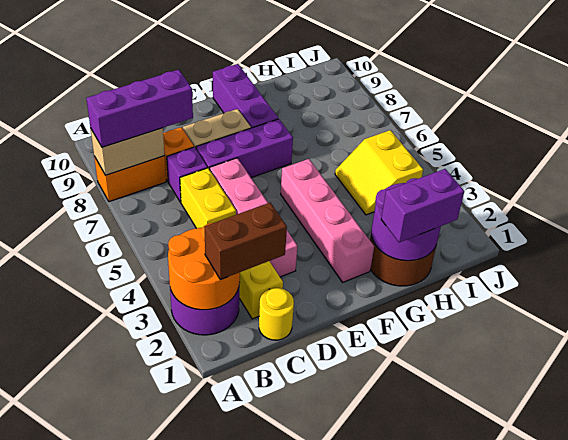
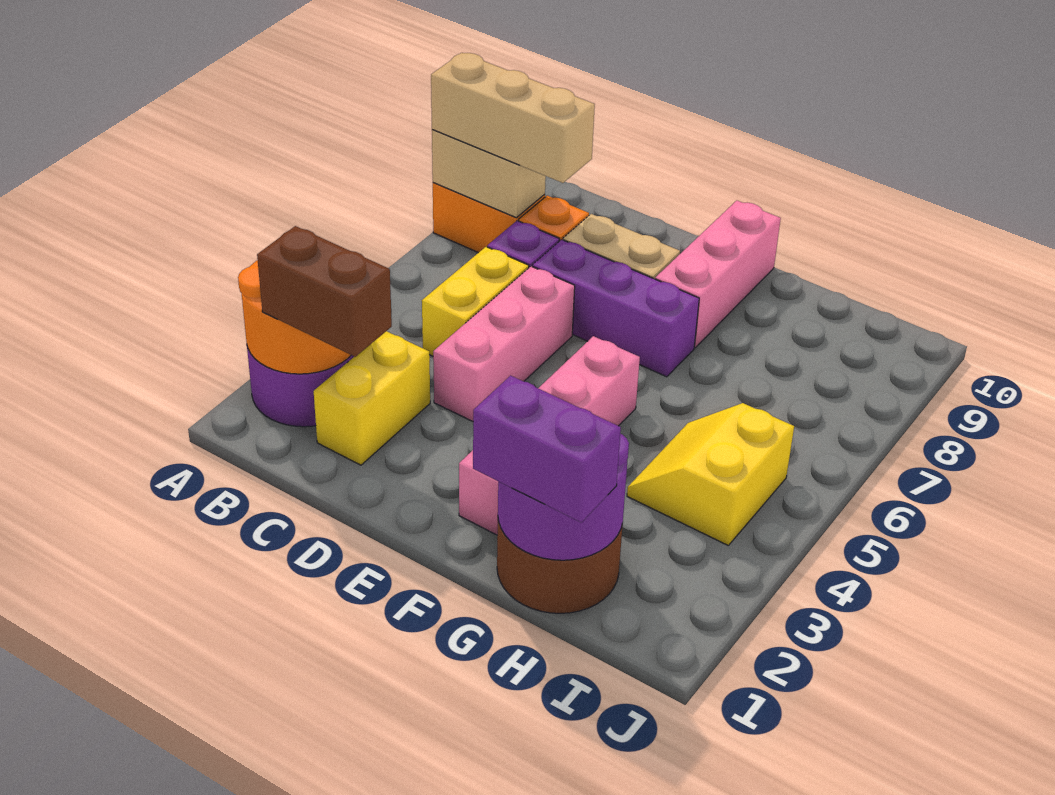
purple brick A8:C8 level 3 -> tan brick A8:C8 level 3
yellow round brick C1 level 1 -> none
pink brick D3:D6 level 1 -> pink brick D4:D6 level 1
purple brick F8:F10 level 1 -> pink brick F8:F10 level 1

